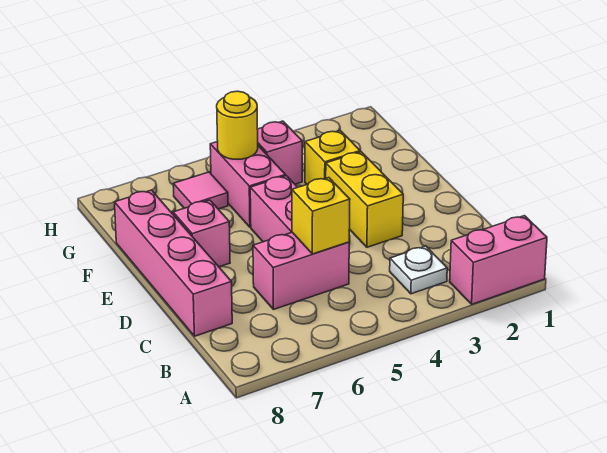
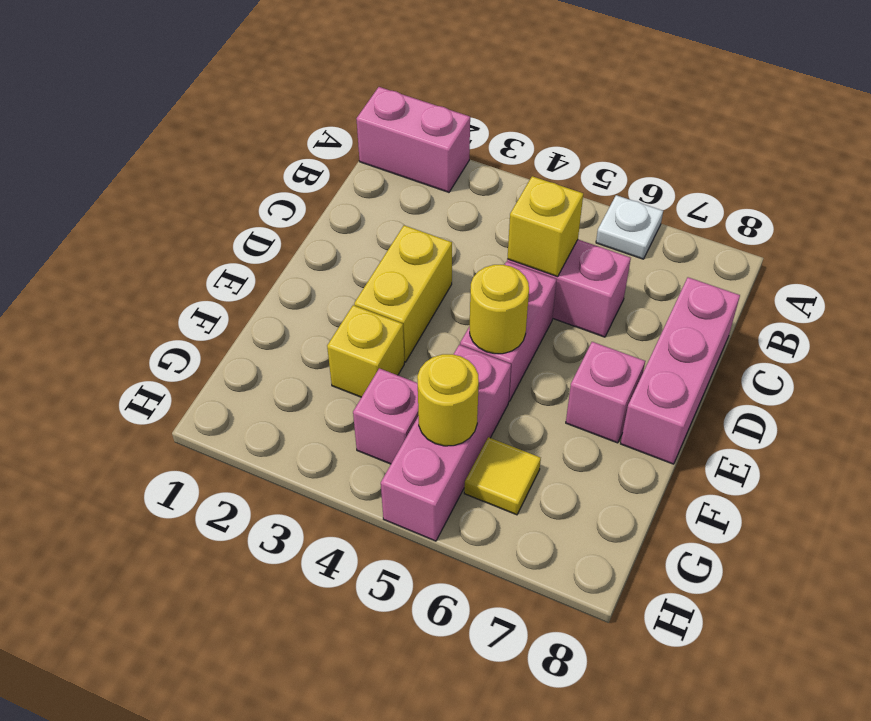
white plate B3 level 1 -> white plate A6 level 1
pink brick C8:F8 level 1 -> pink brick C8:E8 level 1
none -> yellow round brick E5 level 2
pink brick F5:G5 level 1 -> pink brick F5:H5 level 1
pink tile G6 level 1 -> yellow tile G6 level 1

